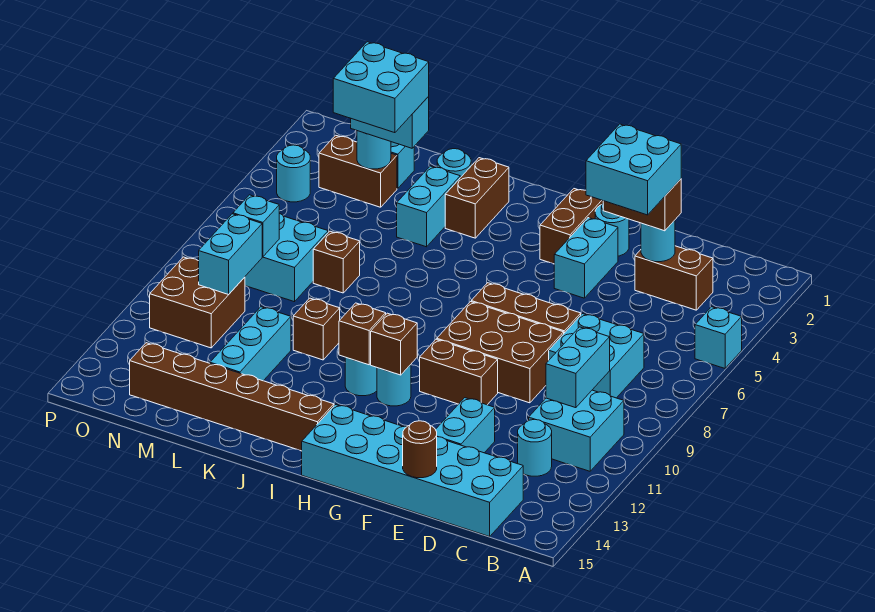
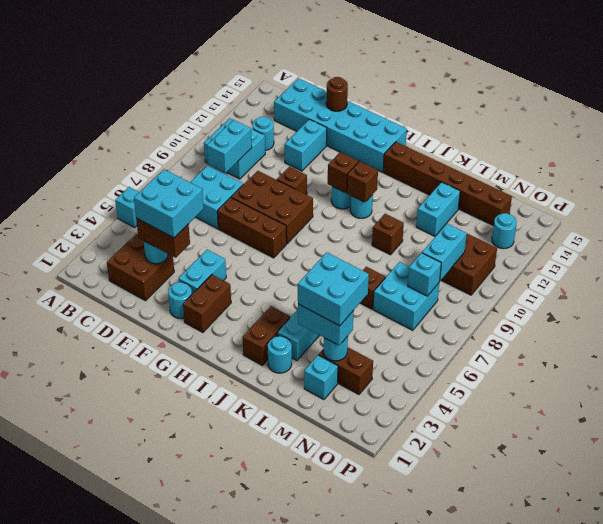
brown brick C3:D3 level 1 -> brown brick C2:D3 level 1
brown brick F10:G10 level 1 -> brown brick F10 level 1
cyan brick L11:L13 level 1 -> cyan brick L12:L13 level 1
cyan round brick O4 level 1 -> cyan round brick O13 level 1

